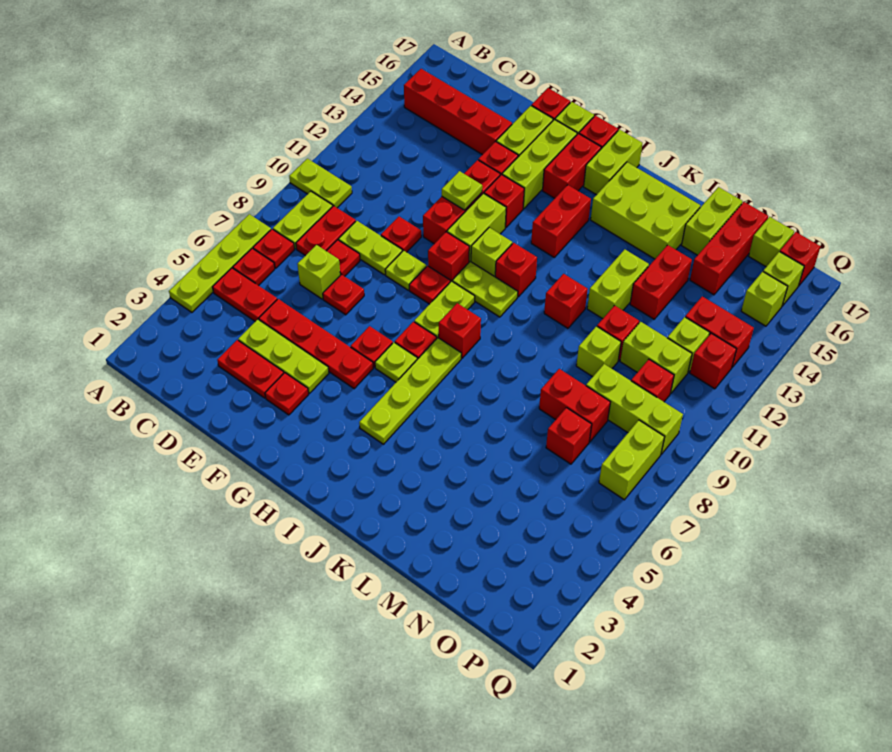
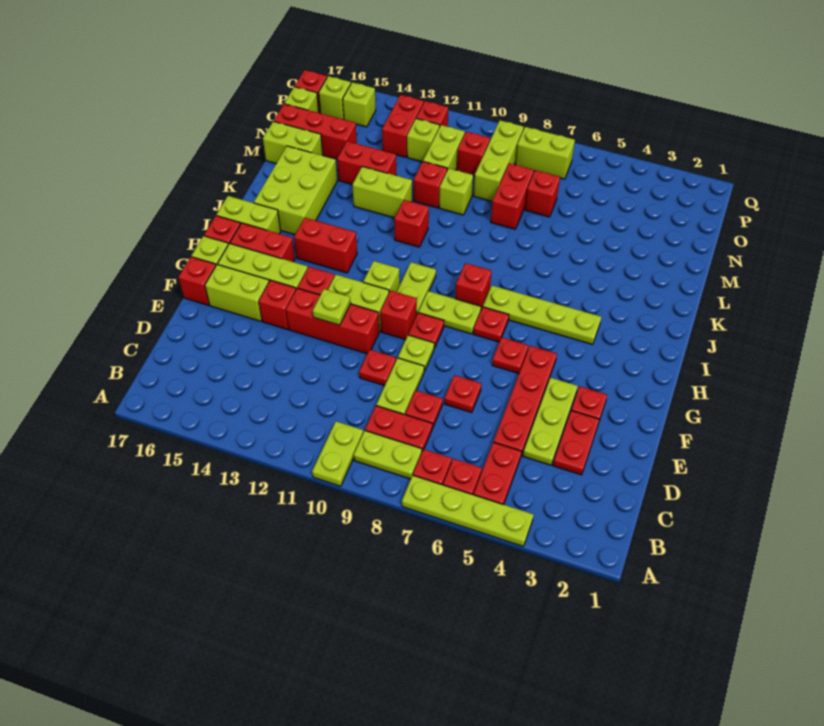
red brick B15:E15 level 1 -> none
lime brick D7 level 1 -> none
lime plate H6 level 1 -> none
red brick I11 level 1 -> none

